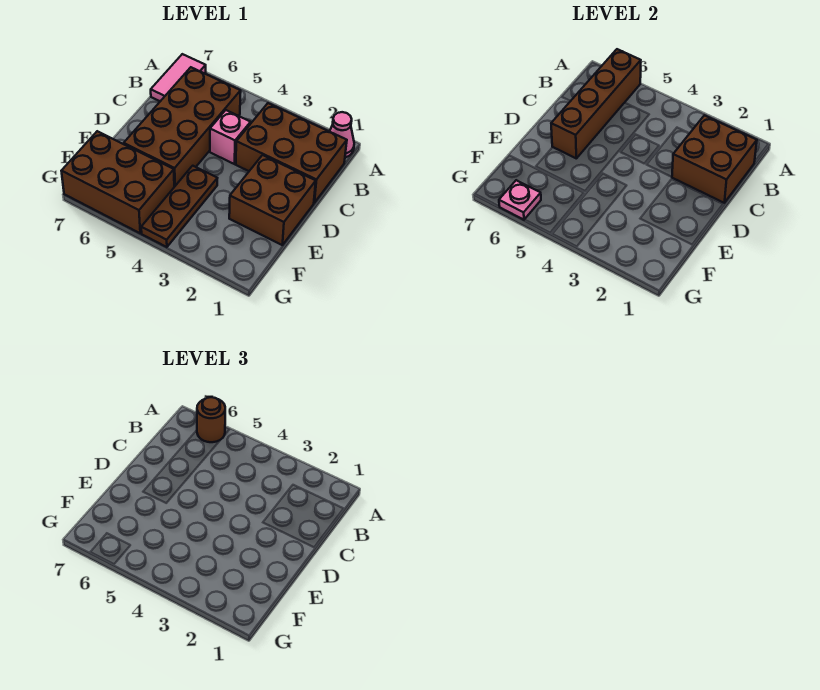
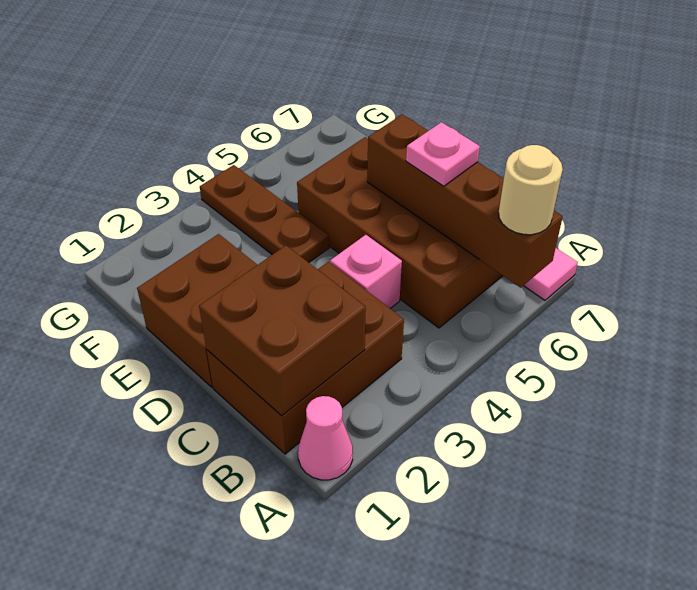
brown round brick A6 level 3 -> tan round brick A6 level 3
brown brick F5:G7 level 1 -> none
pink plate G6 level 2 -> pink plate C6 level 3

